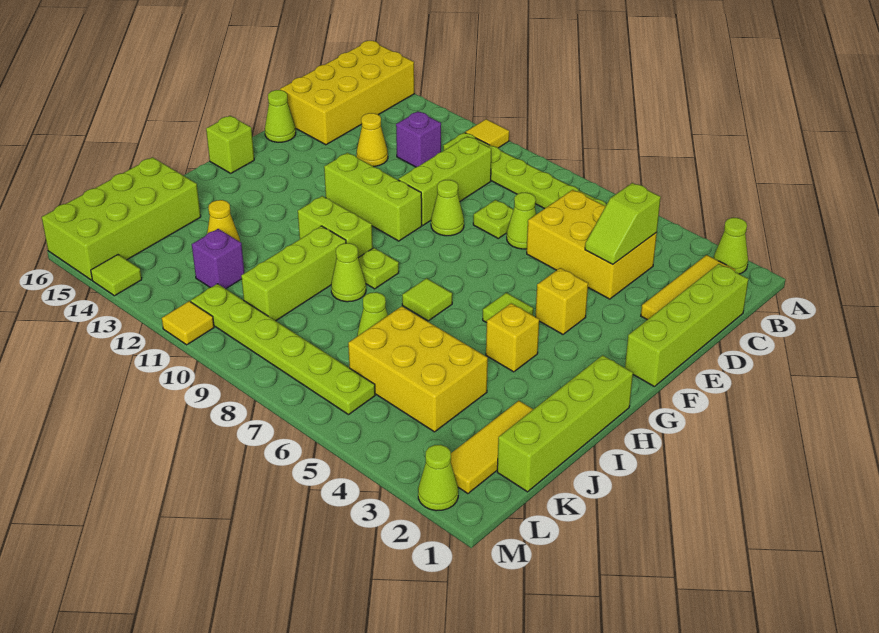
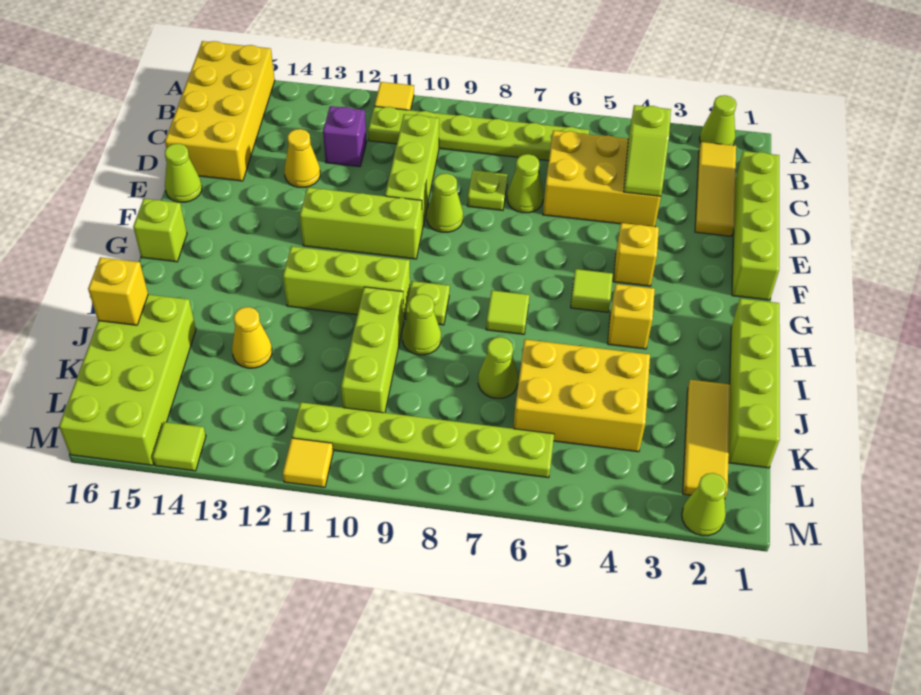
lime brick H10:H11 level 1 -> lime brick H10:H12 level 1
none -> yellow brick J16 level 2
purple brick K12 level 1 -> none

